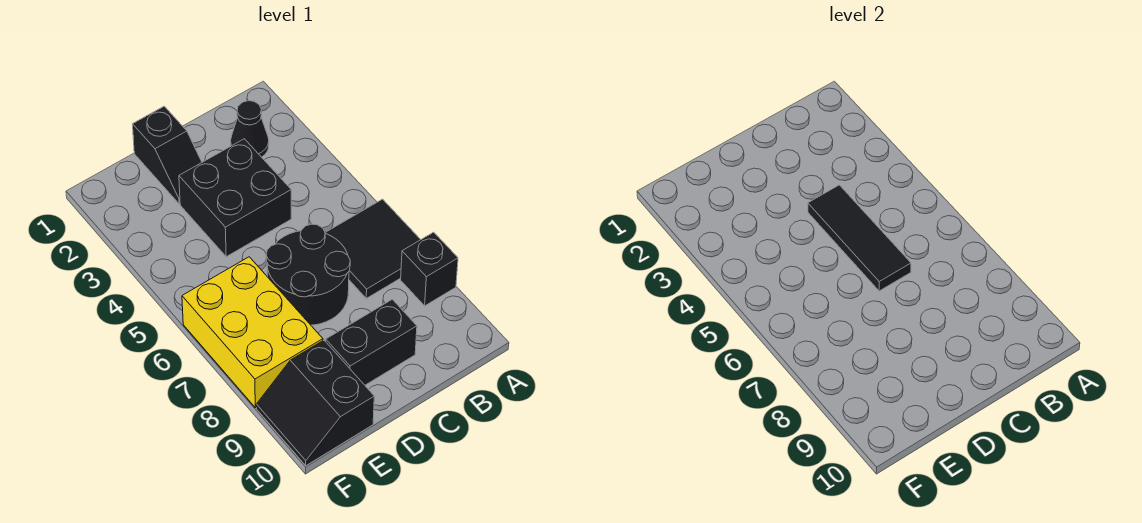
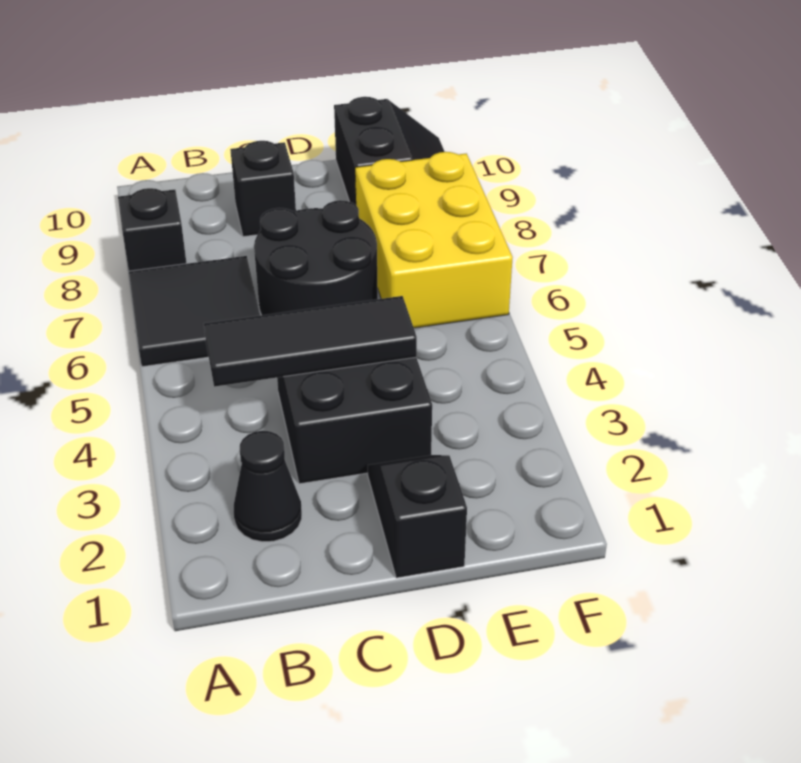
black tile C4:C6 level 2 -> black tile B4:D4 level 2
black brick C9:D9 level 1 -> black brick C9 level 1

